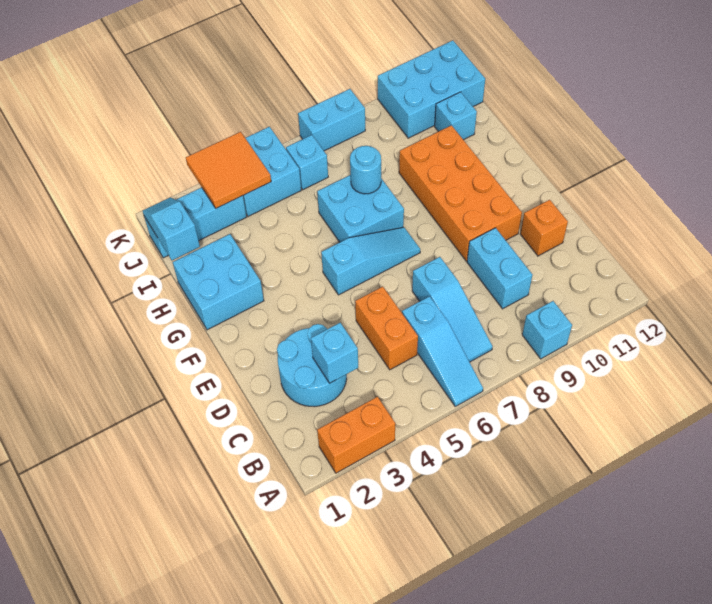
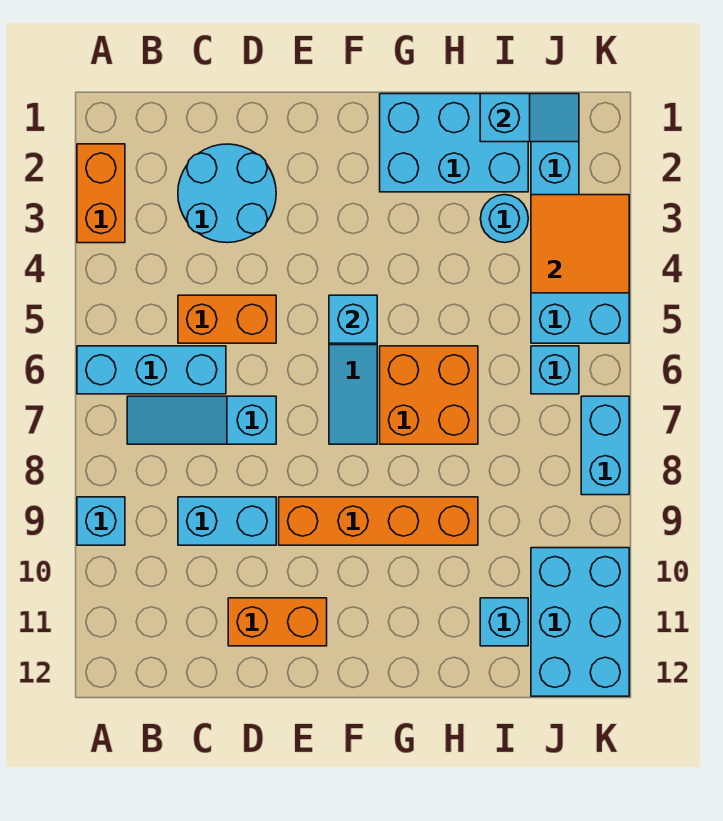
cyan slope A6:C6 level 1 top C -> cyan brick A6:C6 level 1
cyan brick C3 level 2 -> cyan brick F5 level 2
orange brick D11 level 1 -> orange brick D11:E11 level 1
orange brick E9:H10 level 1 -> orange brick E9:H9 level 1
cyan brick G1:H2 level 1 -> cyan brick G1:I2 level 1
cyan brick G6:H7 level 1 -> orange brick G6:H7 level 1
cyan round brick H7 level 2 -> cyan round brick I3 level 1

